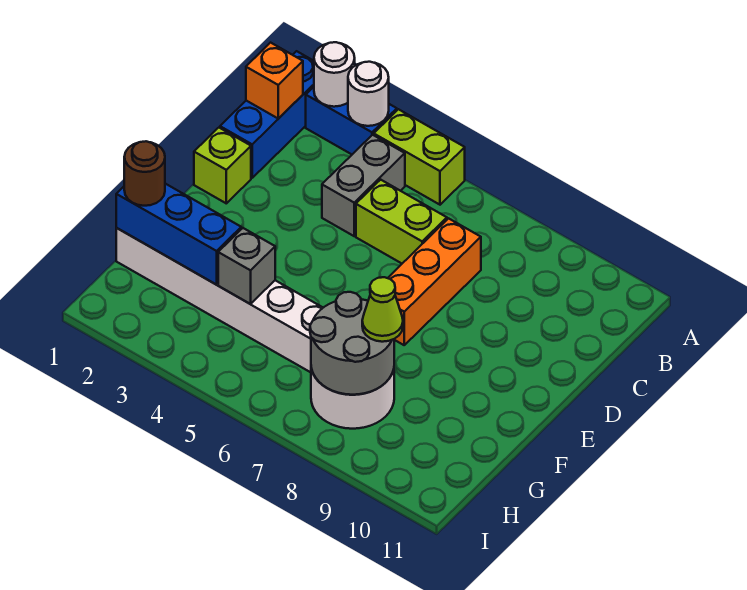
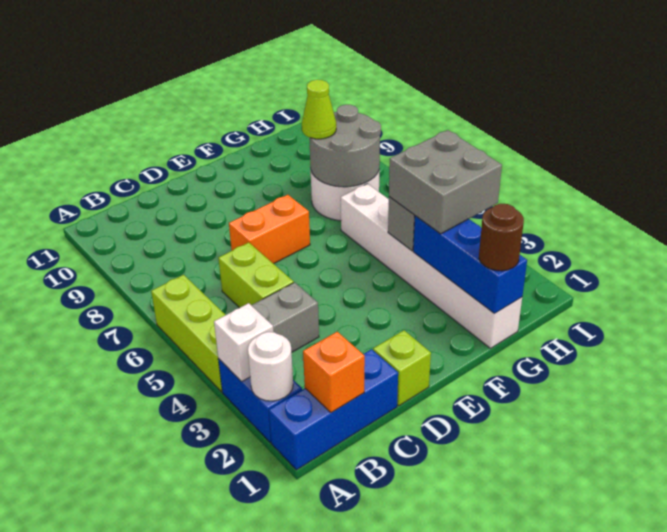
white round brick A3 level 2 -> white brick A3 level 2
lime brick A4:A5 level 1 -> lime brick A4:A6 level 1
orange brick C7:E7 level 1 -> orange brick D7:E7 level 1
none -> grey brick G3:H4 level 3

